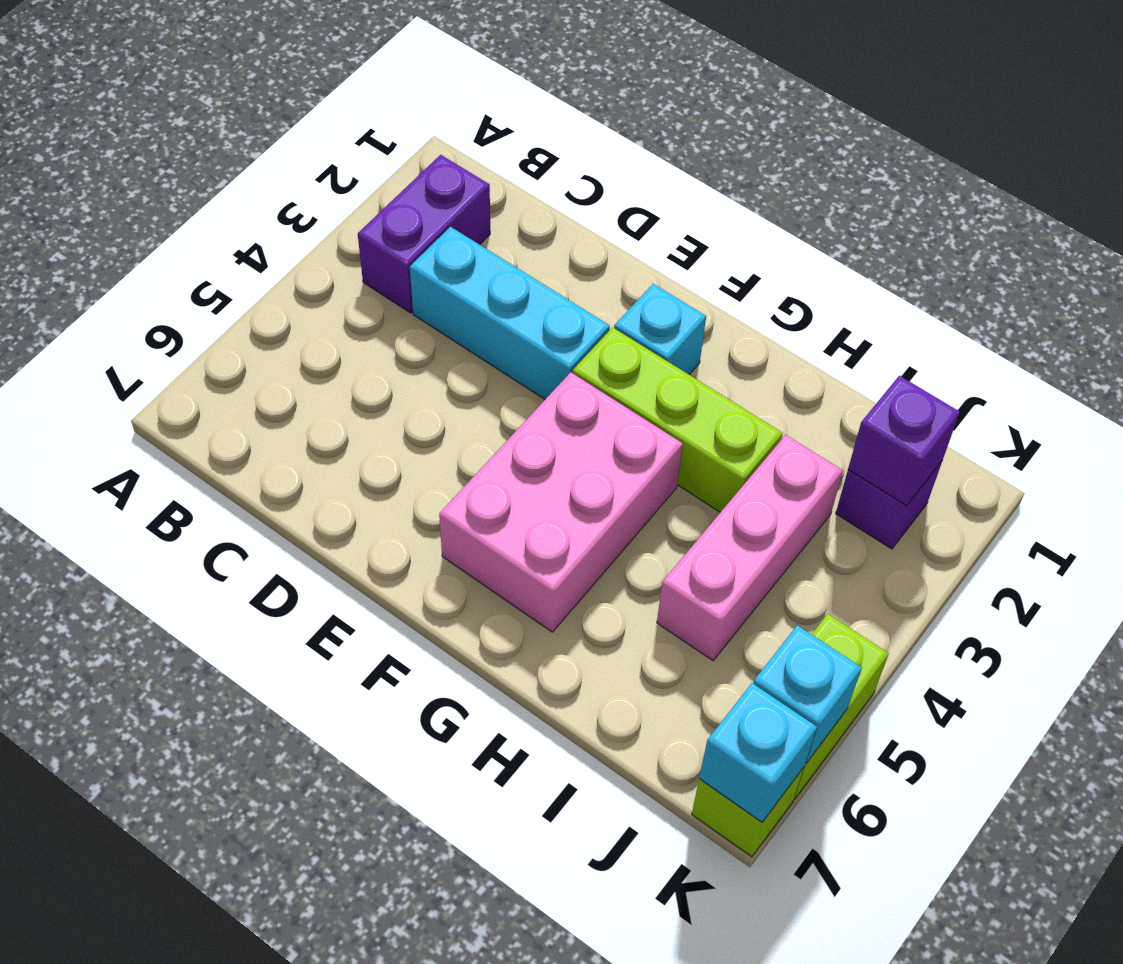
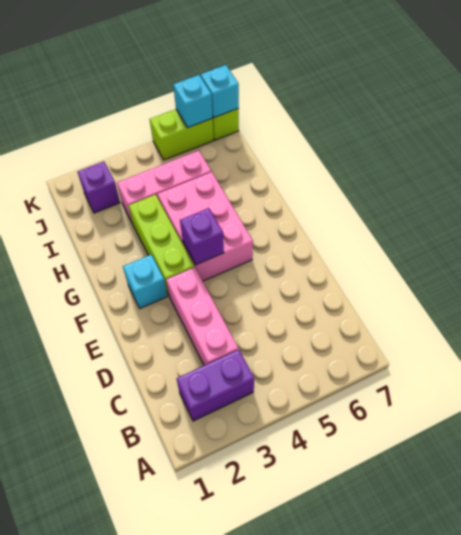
cyan brick C3:E3 level 1 -> pink brick C3:E3 level 1
pink brick F4:G6 level 1 -> pink brick F4:H5 level 1
purple brick J2 level 2 -> purple brick F4 level 2

